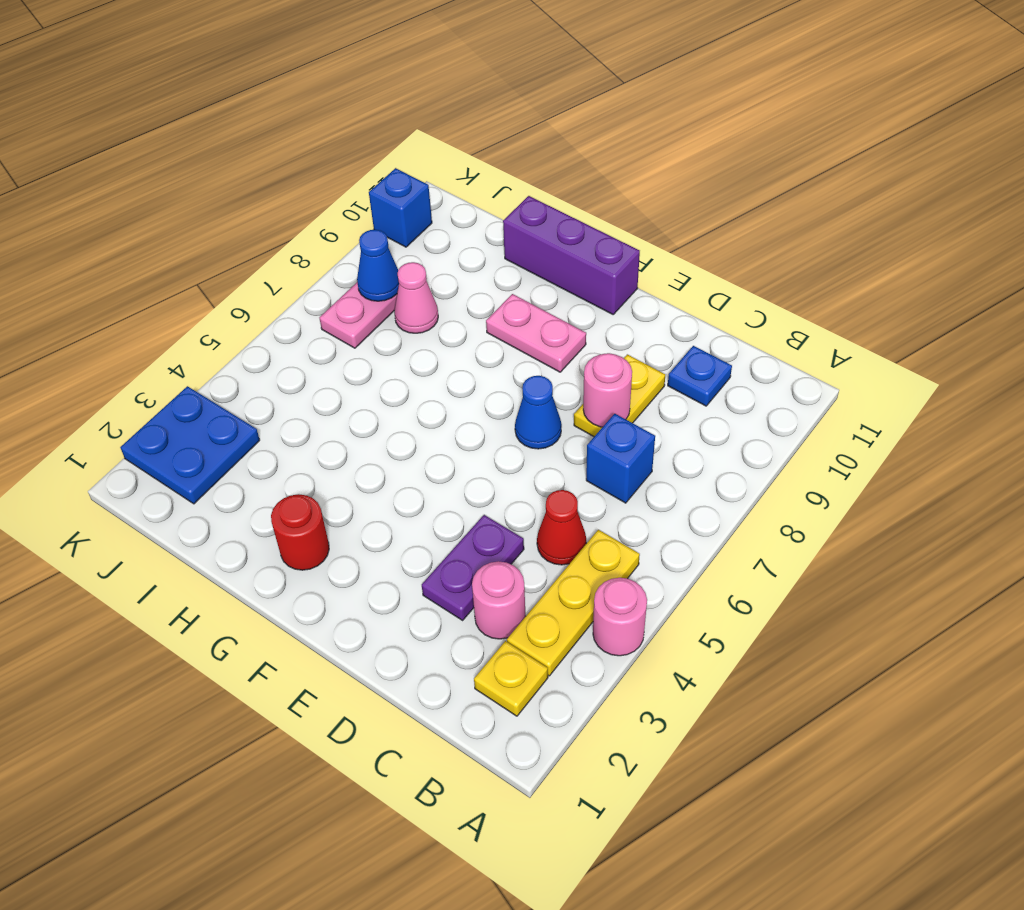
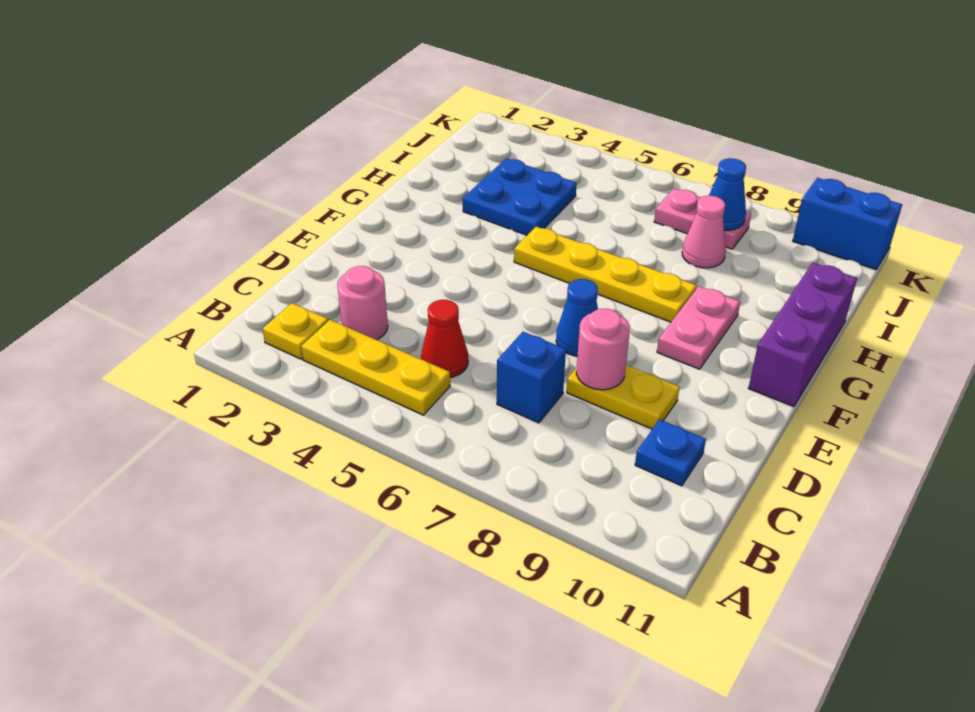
pink round brick A4 level 1 -> none
purple plate D3:D4 level 1 -> none
red round brick G2 level 1 -> none
none -> yellow plate G5:G8 level 1
blue plate J2:K3 level 1 -> blue plate H3:I4 level 1
blue brick K10 level 1 -> blue brick K10:K11 level 1

